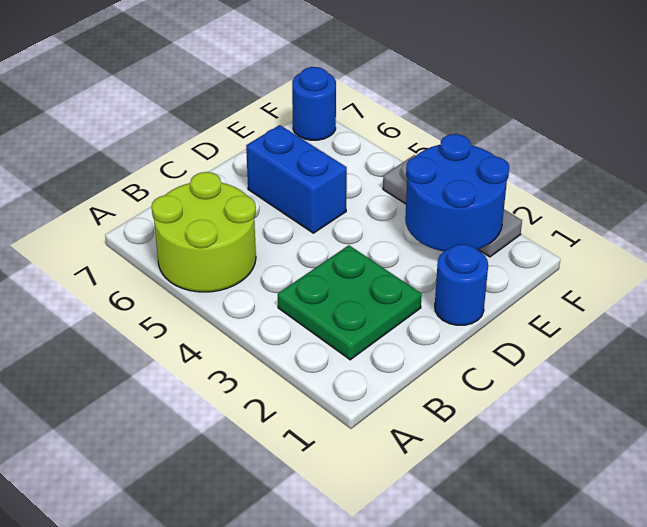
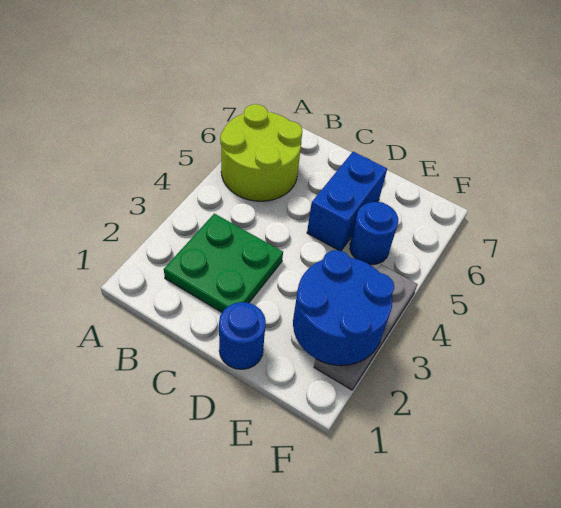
blue round brick F7 level 1 -> blue round brick E5 level 1

